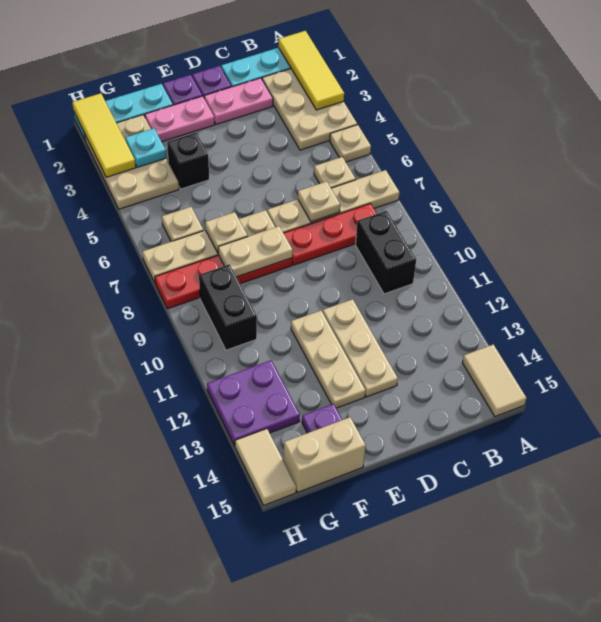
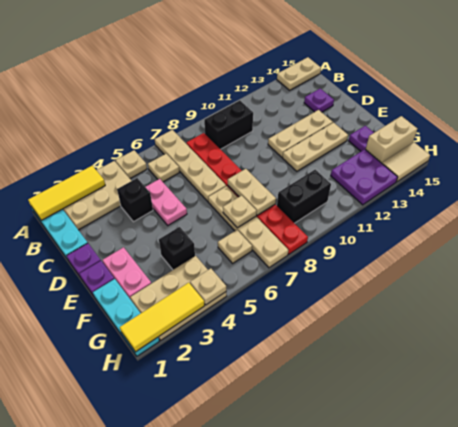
tan tile A14:A15 level 1 -> tan plate A14:A15 level 1
pink plate C2:D2 level 1 -> pink plate C5:D5 level 1
none -> black brick C4 level 1
tan plate C7 level 2 -> tan plate H4 level 2
none -> purple plate C14 level 1
tan brick F15:G15 level 1 -> tan brick G14:G15 level 1
cyan plate G3 level 2 -> none

